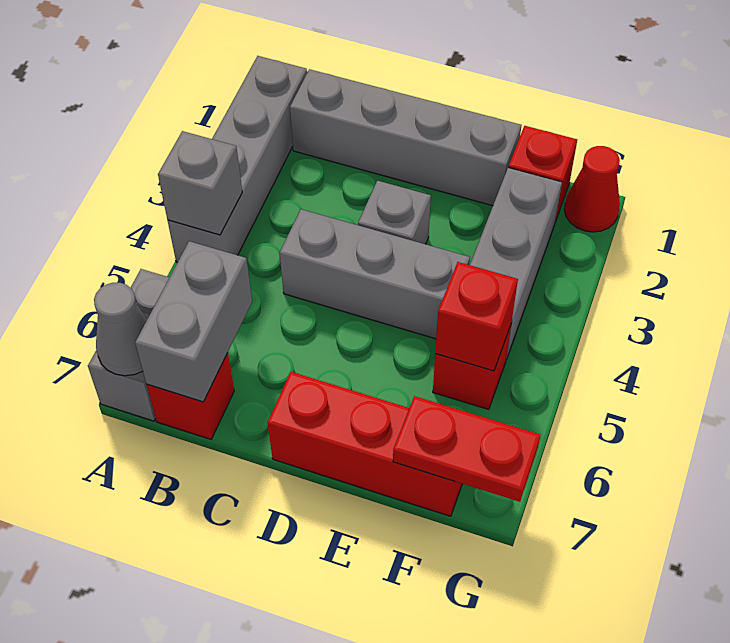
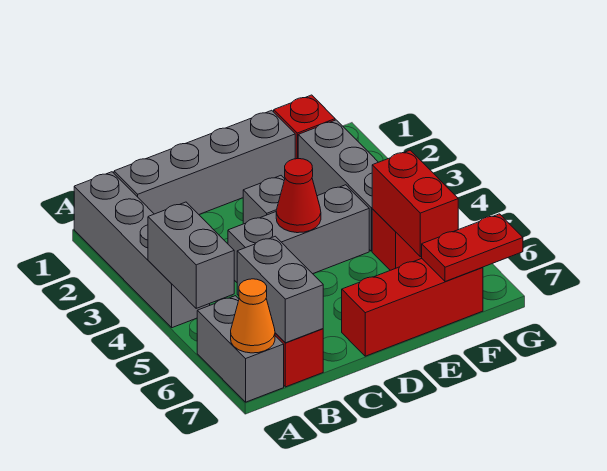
grey brick A4 level 2 -> grey brick A4:A5 level 2
grey cone A7 level 2 -> orange cone A7 level 2
red brick F5 level 2 -> red brick F5:F6 level 2
red cone G1 level 1 -> red cone D4 level 2

